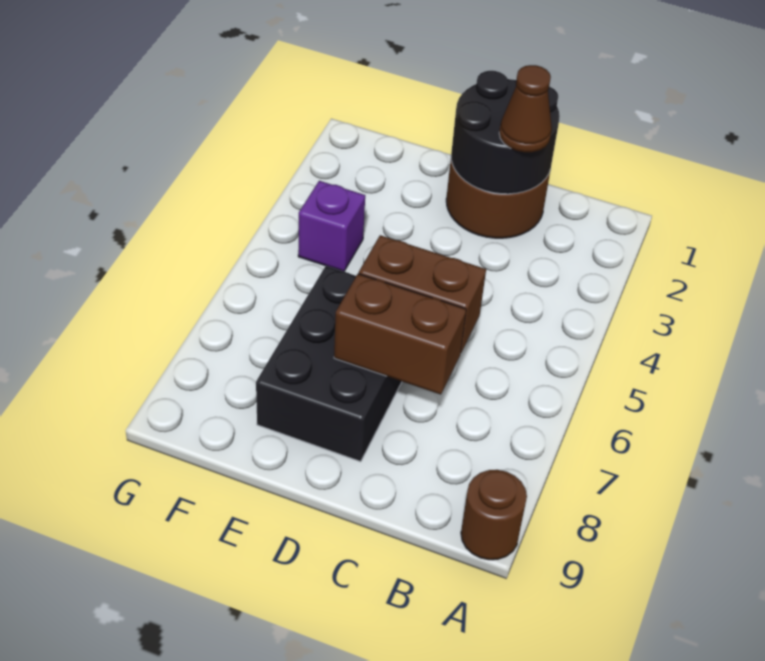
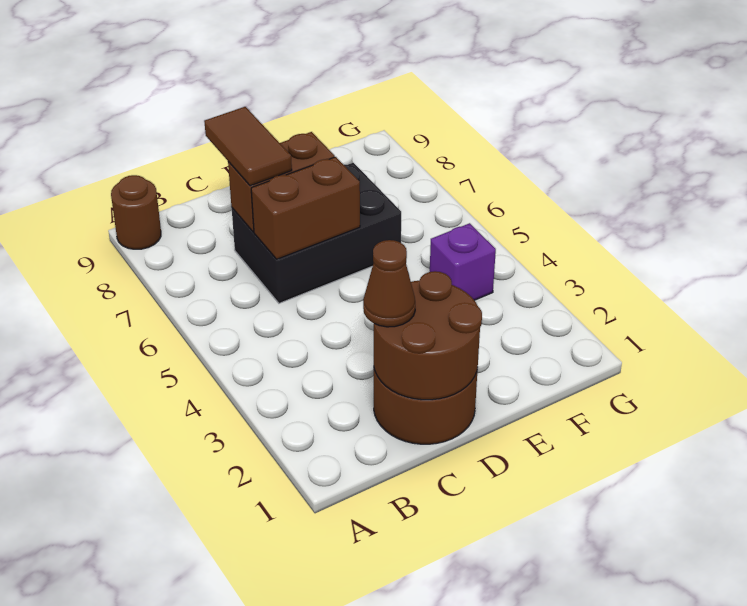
black round brick C1:D2 level 2 -> brown round brick C1:D2 level 2
none -> brown tile C7:C8 level 3
black brick D6:E8 level 1 -> black brick C6:E7 level 1

